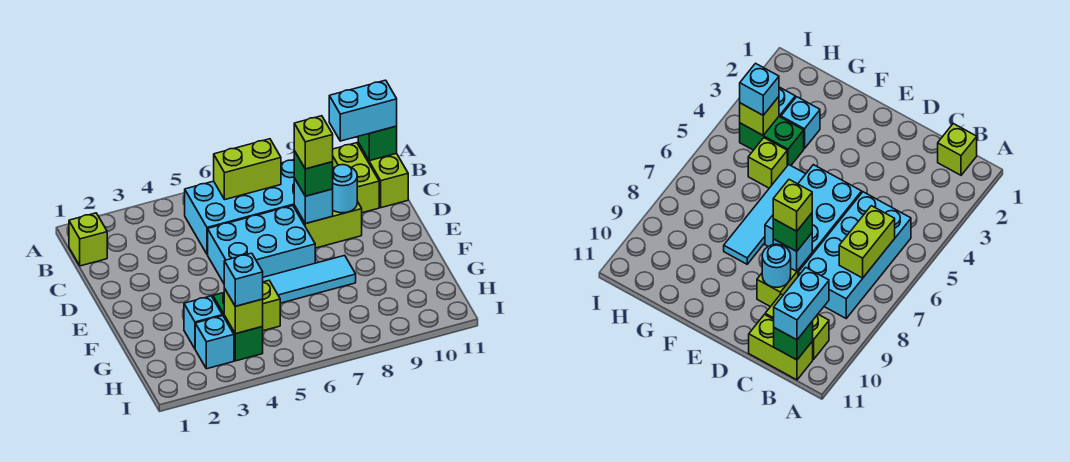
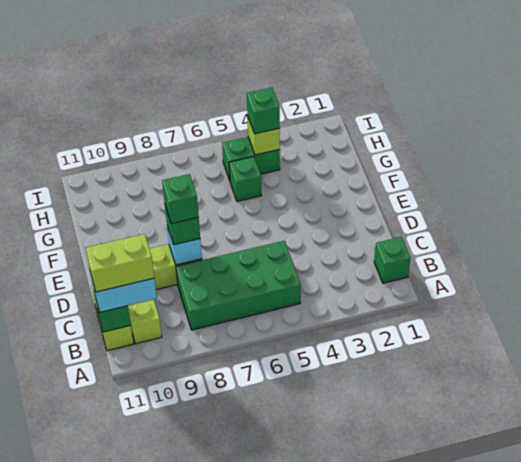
lime brick B1 level 1 -> green brick B1 level 1
cyan brick B5:C8 level 1 -> green brick B5:C8 level 1
lime brick B6:B7 level 2 -> lime brick B10:B11 level 4
cyan brick D5:E7 level 1 -> none
lime brick D8 level 4 -> green brick D8 level 4
cyan round brick D9 level 2 -> none
cyan tile F5:F8 level 1 -> none
cyan brick G3 level 1 -> none
green brick G4:H4 level 1 -> green brick H4:H5 level 1
lime brick G5 level 1 -> green brick G5 level 1
cyan brick H3 level 1 -> none
cyan brick H4 level 3 -> green brick H4 level 3

